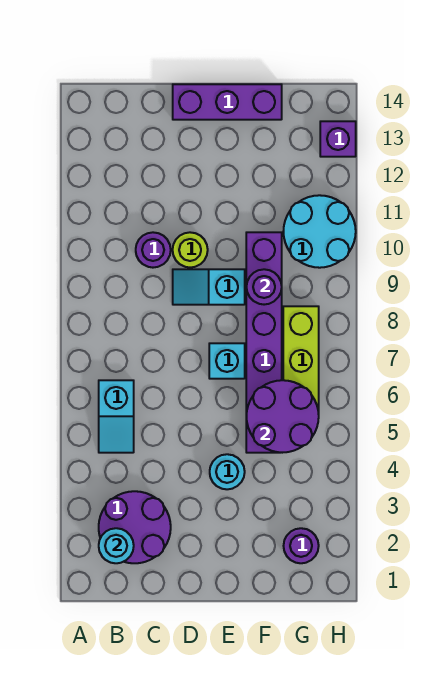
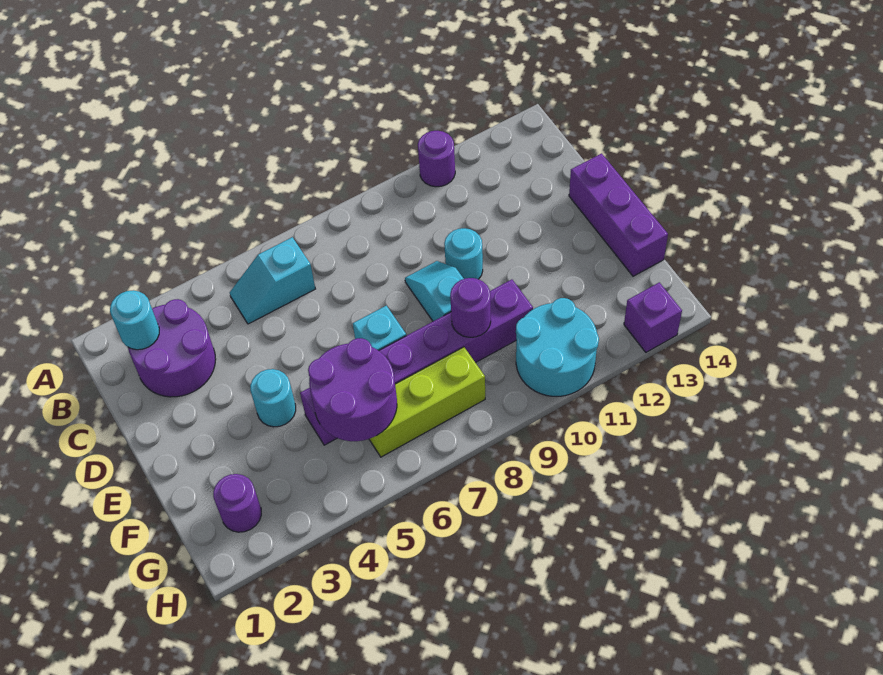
purple round brick C10 level 1 -> purple round brick A11 level 1
lime round brick D10 level 1 -> cyan round brick D10 level 1

